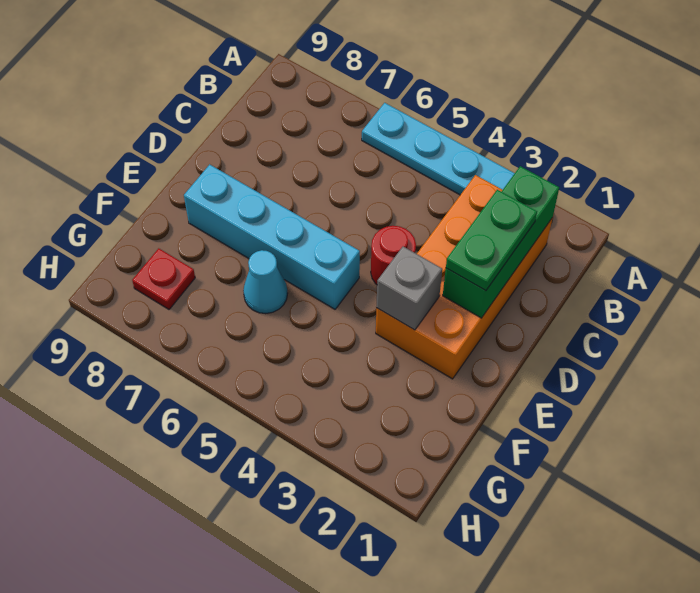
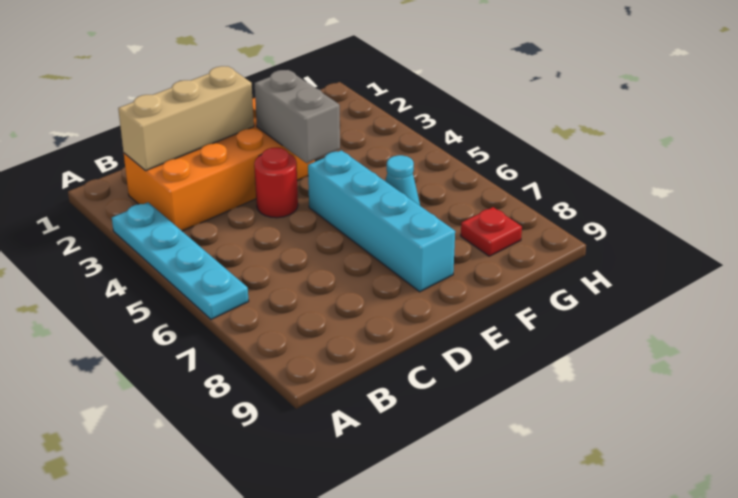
green brick B2:D2 level 2 -> tan brick B2:D2 level 2
green plate C2:D2 level 3 -> none
grey brick E3 level 2 -> grey brick E3:E4 level 2

